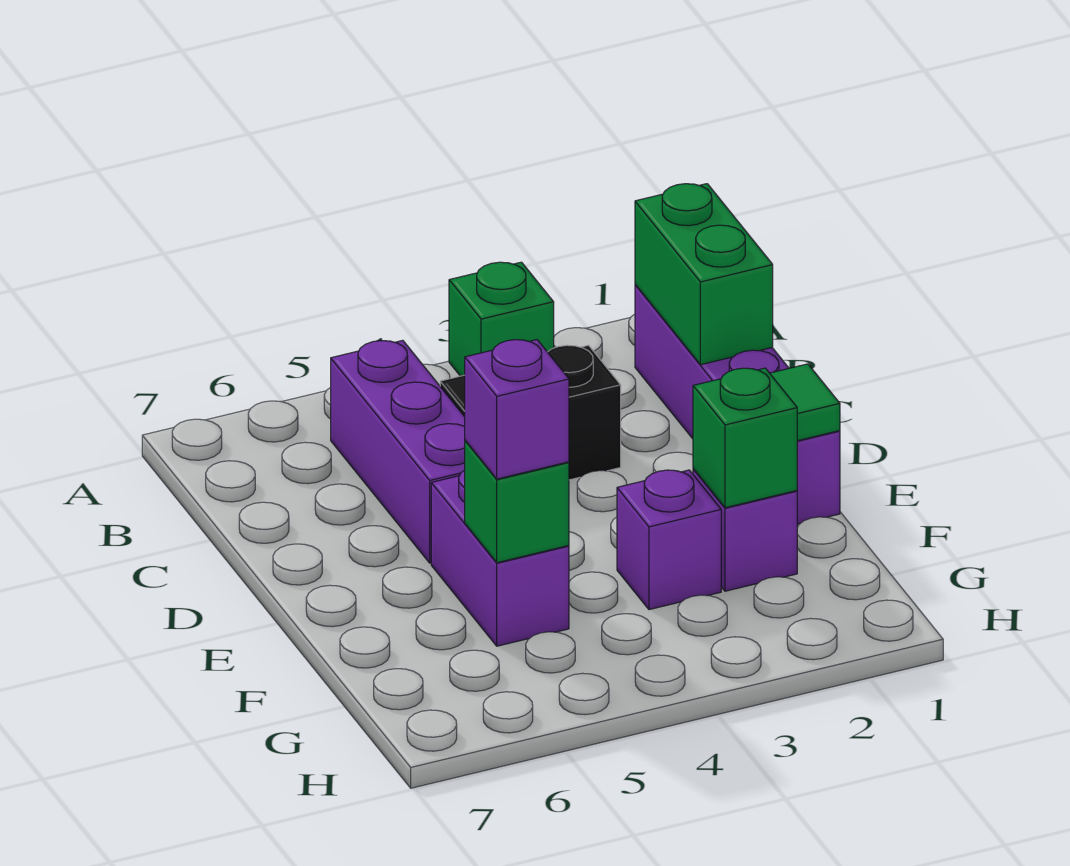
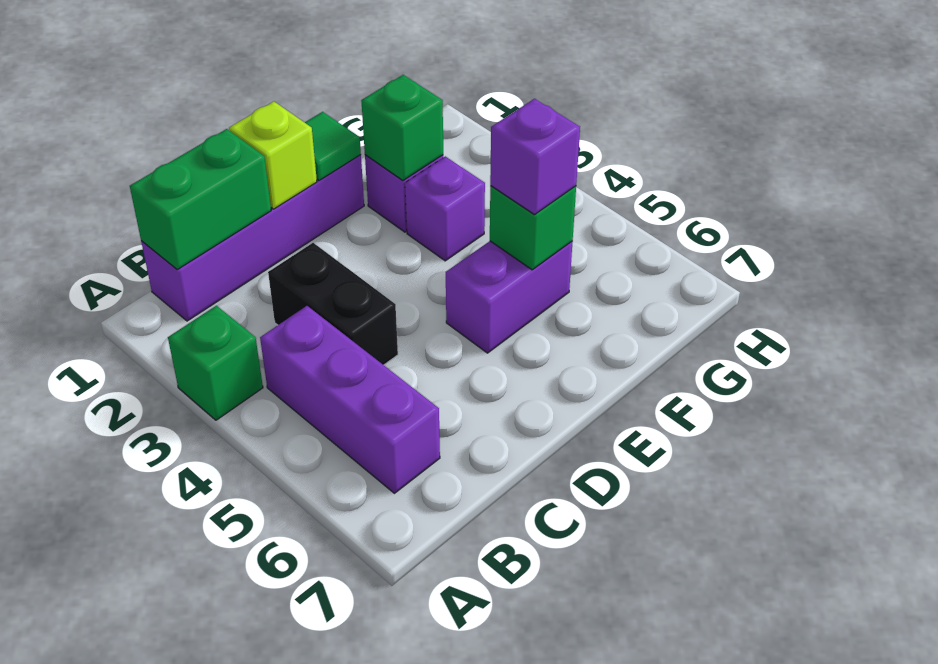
purple brick B5:D5 level 1 -> purple brick B4:B6 level 1
none -> lime brick D1 level 2

